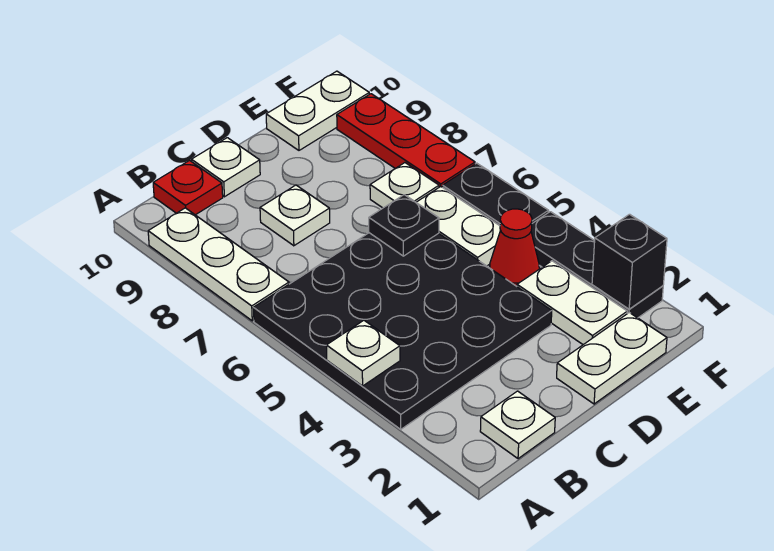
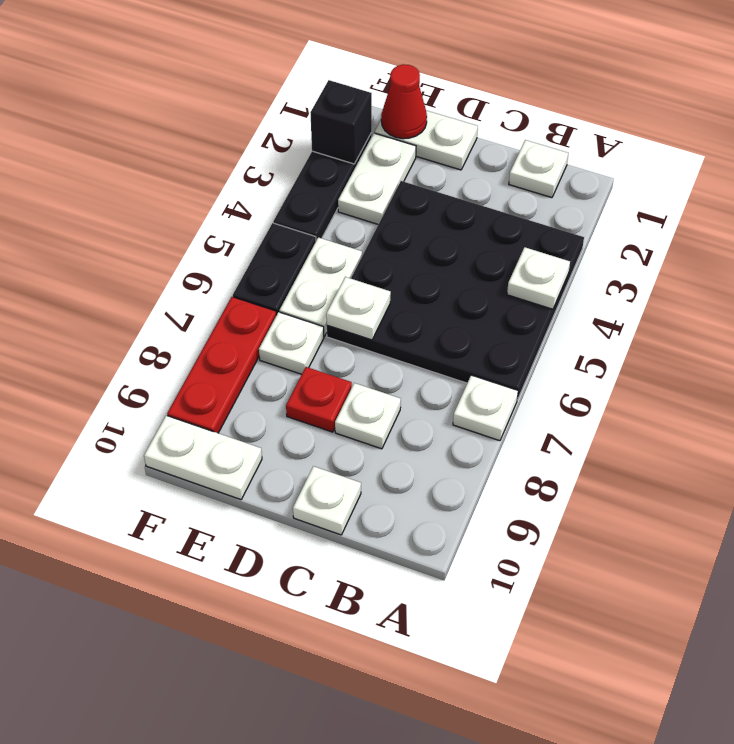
white plate A7:A9 level 1 -> white plate A7 level 1
red plate B10 level 1 -> red plate D8 level 1
black plate D6 level 2 -> white plate D6 level 2
red cone E4 level 1 -> red cone E1 level 2

